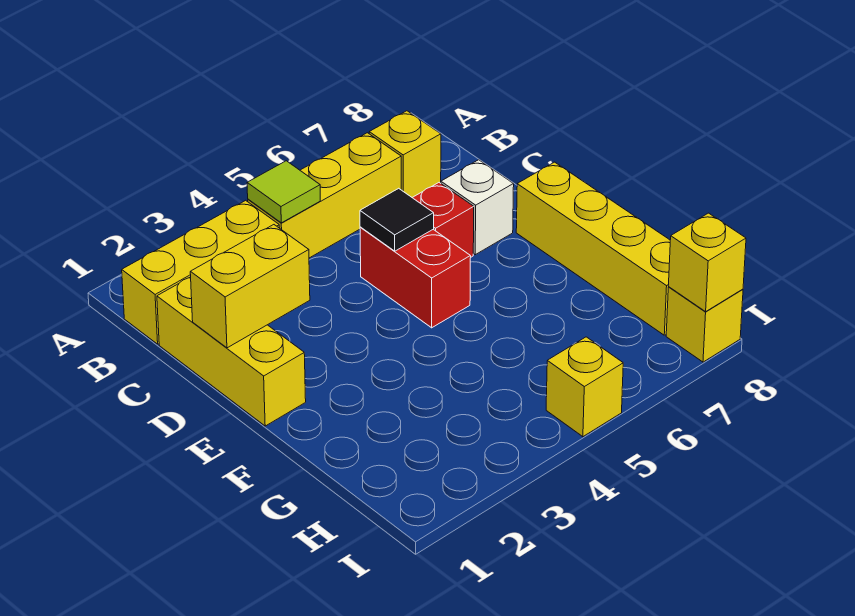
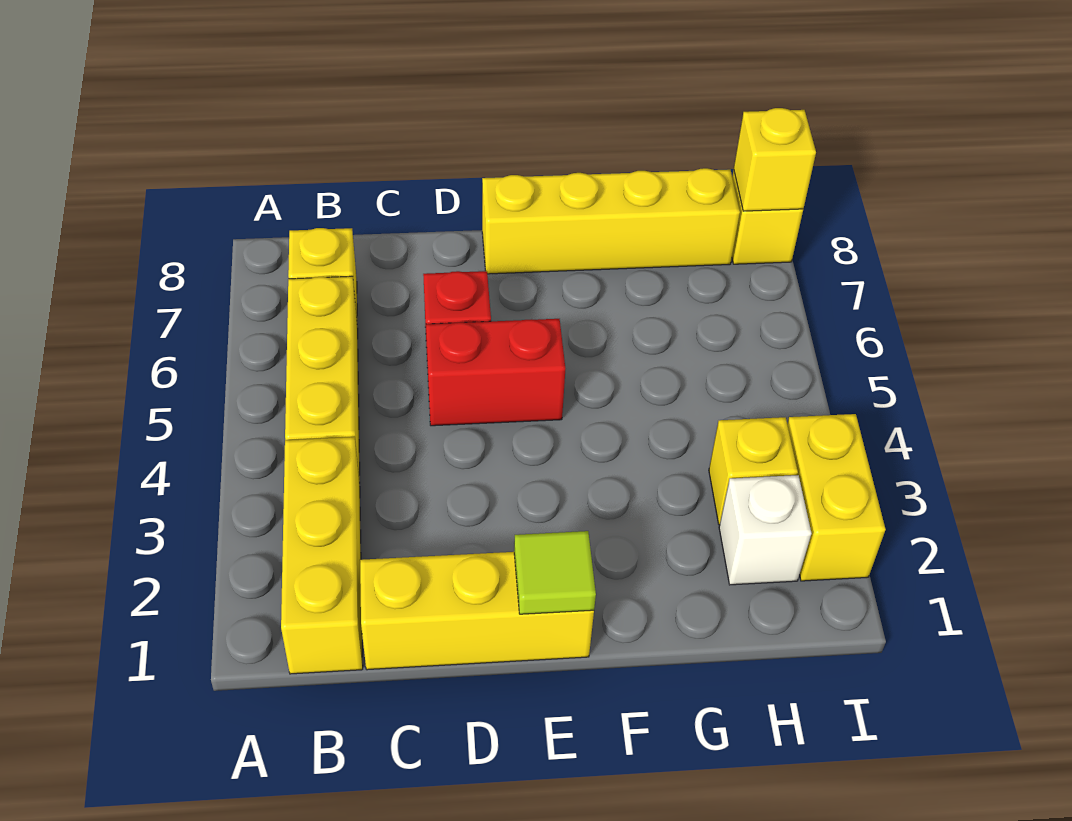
lime tile B4 level 2 -> lime tile E1 level 2
yellow brick D1:D2 level 2 -> yellow brick I2:I3 level 1
black tile D5 level 2 -> none
white brick D7 level 1 -> white brick H2 level 1
yellow brick I5 level 1 -> yellow brick H3 level 1

